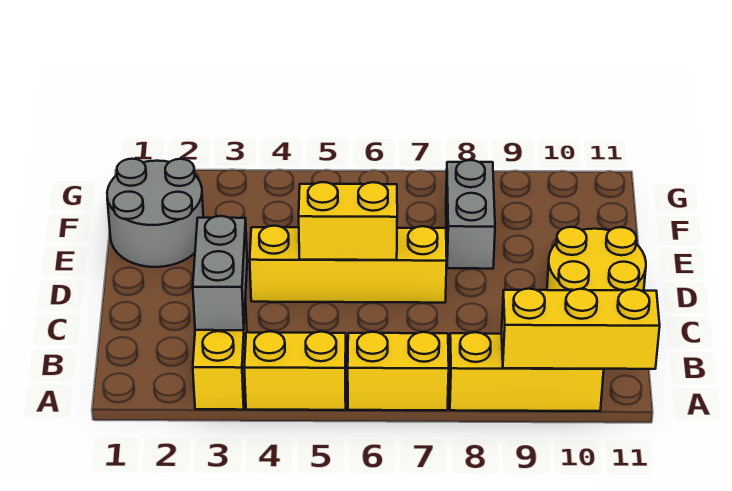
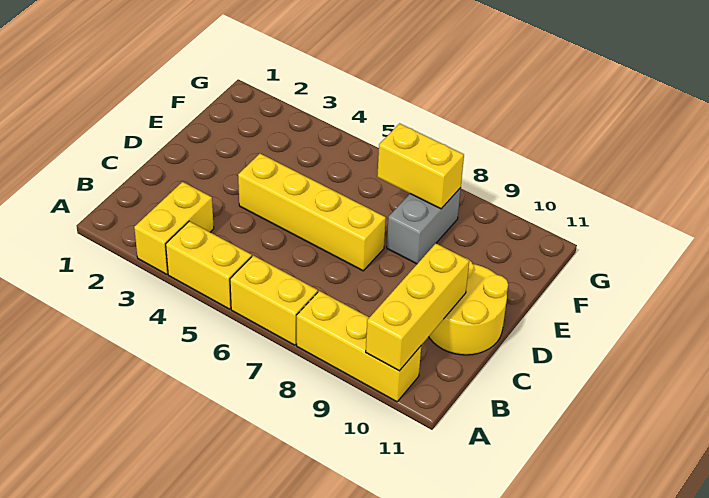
yellow brick A9:A11 level 2 -> yellow brick A10:C10 level 2
grey brick B3:C3 level 2 -> none
yellow brick D5:D6 level 2 -> yellow brick F7:F8 level 2
grey round brick E1:F2 level 1 -> none

